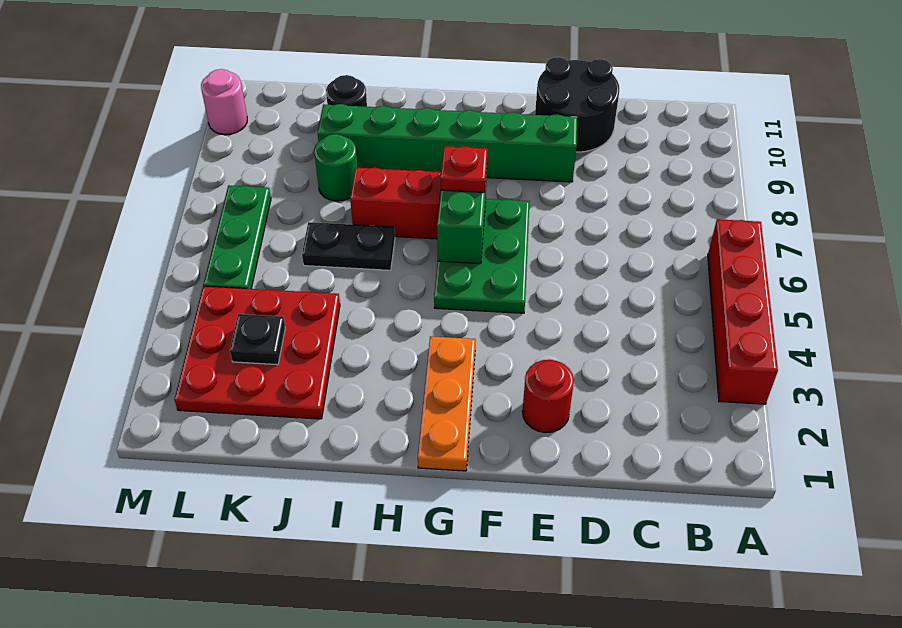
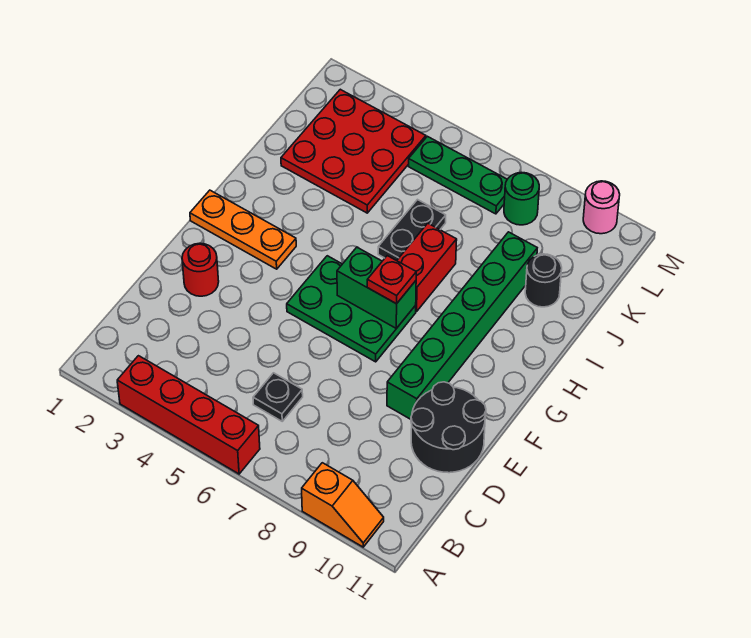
none -> orange slope A9:A10 level 1 top 9
green round brick J8 level 1 -> green round brick L8 level 1
black plate K3 level 2 -> black plate C6 level 1

